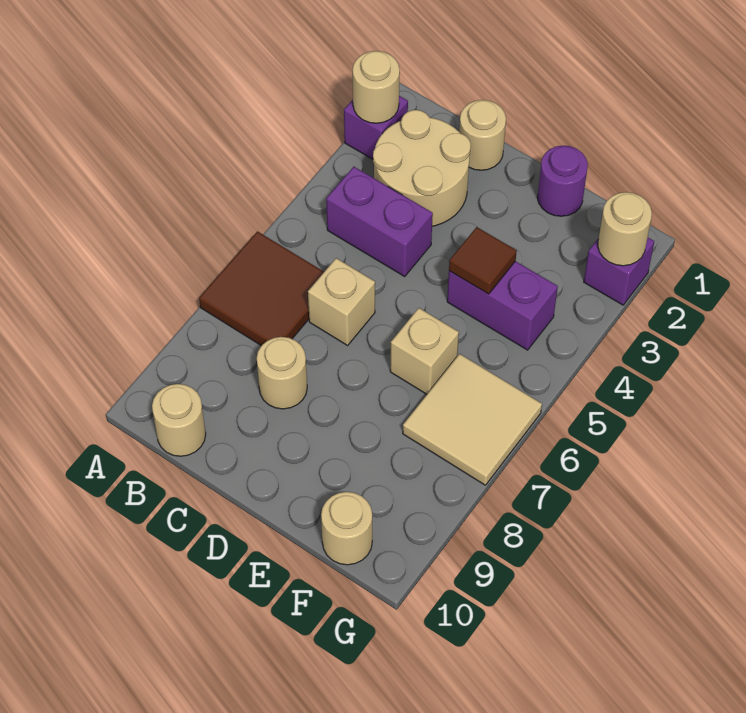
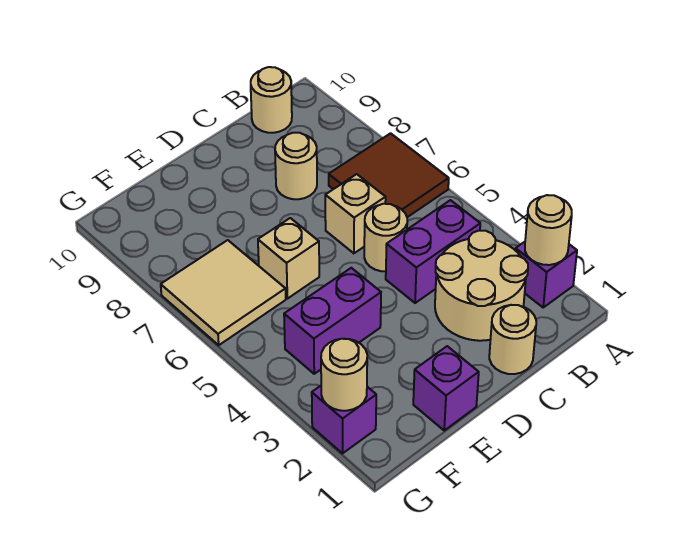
purple round brick E1 level 1 -> purple brick E1 level 1
brown tile E4 level 2 -> none
tan round brick F10 level 1 -> tan round brick C5 level 1

